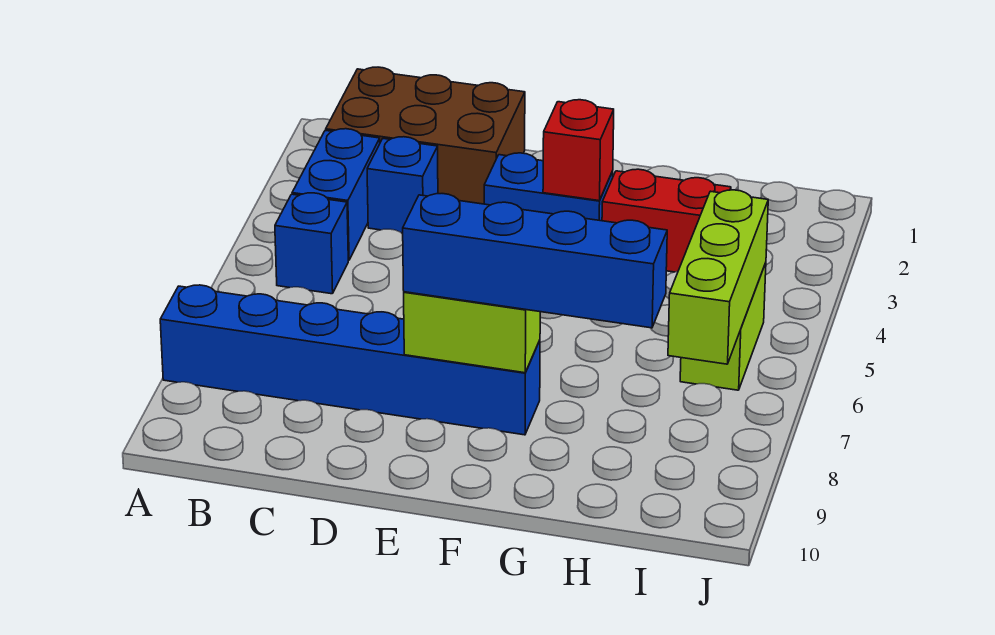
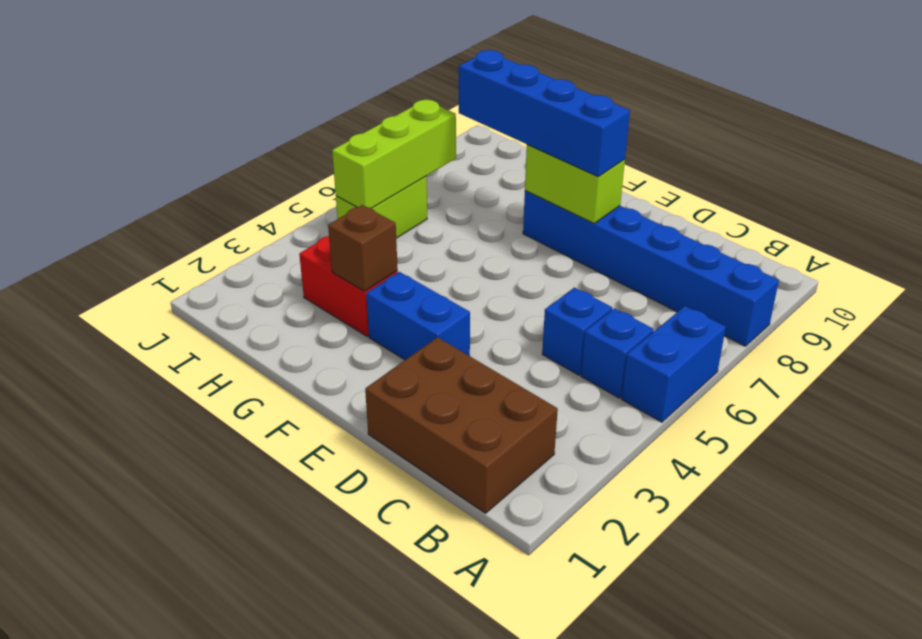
blue brick B3:B4 level 1 -> blue brick A5:A6 level 1
blue brick C3 level 1 -> blue brick C5 level 1
red brick F3 level 2 -> none
none -> brown brick G3 level 2

